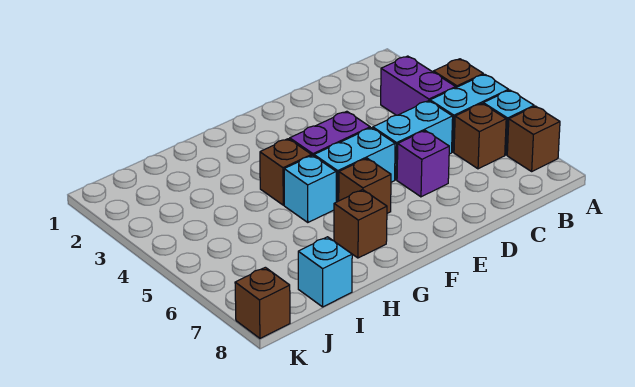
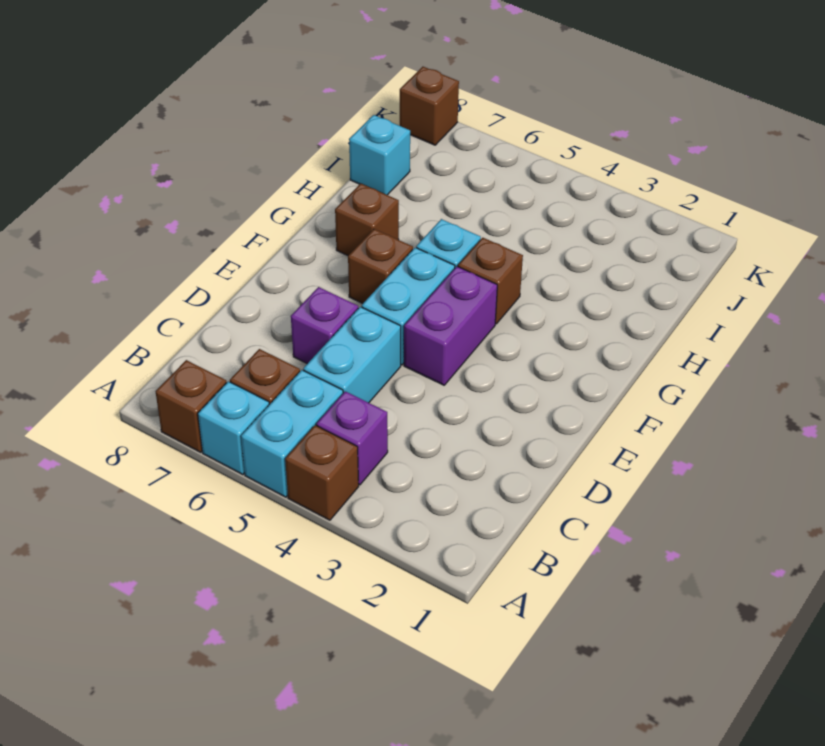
purple brick B3:B4 level 1 -> purple brick B4 level 1

